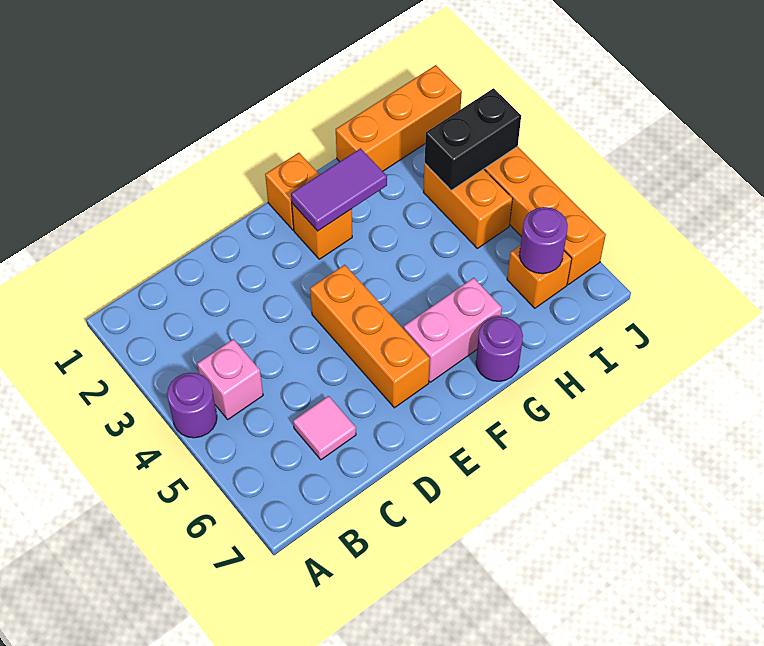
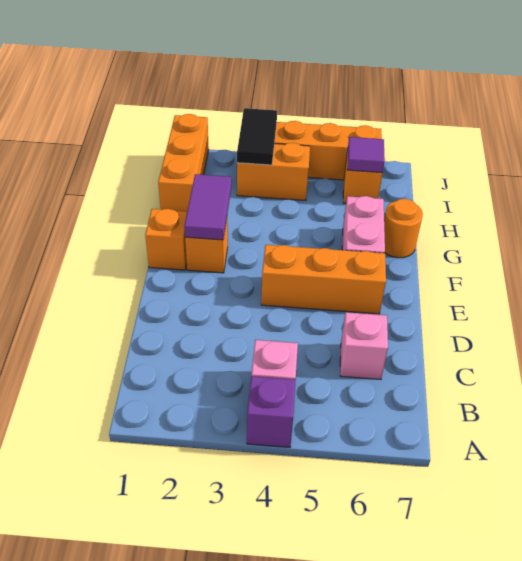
purple round brick A4 level 1 -> purple brick A4 level 1
pink tile C6 level 1 -> pink brick C6 level 1
purple round brick G7 level 1 -> orange round brick G7 level 1
black brick I3:J3 level 2 -> black tile I3:J3 level 2
purple round brick I6 level 2 -> purple tile I6 level 2

